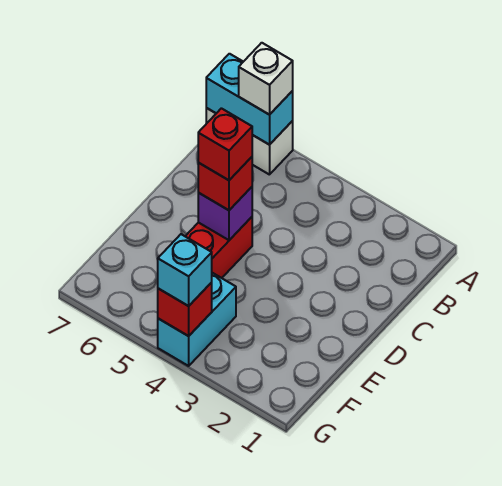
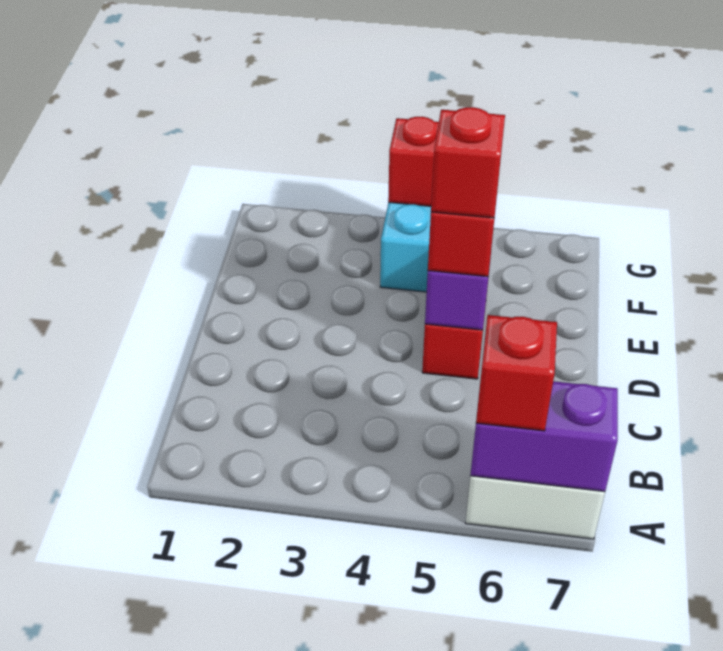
cyan brick A6:A7 level 2 -> purple brick A6:A7 level 2
white brick A6 level 3 -> red brick A6 level 3
cyan brick G4 level 3 -> none

